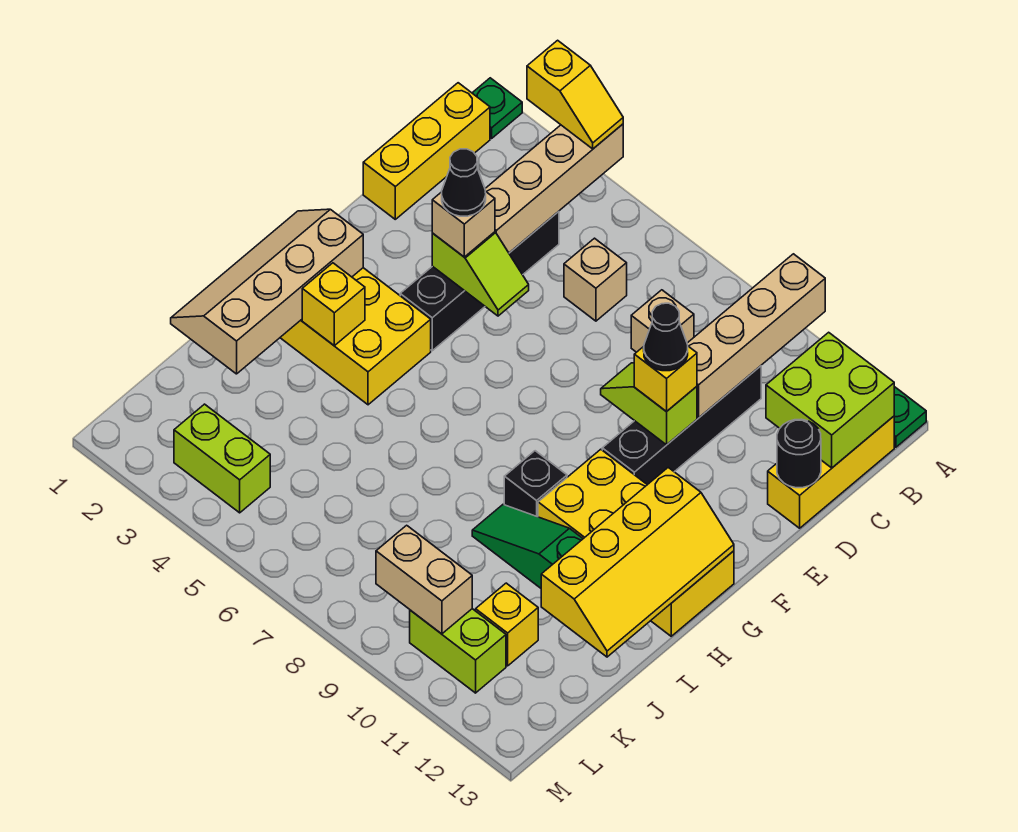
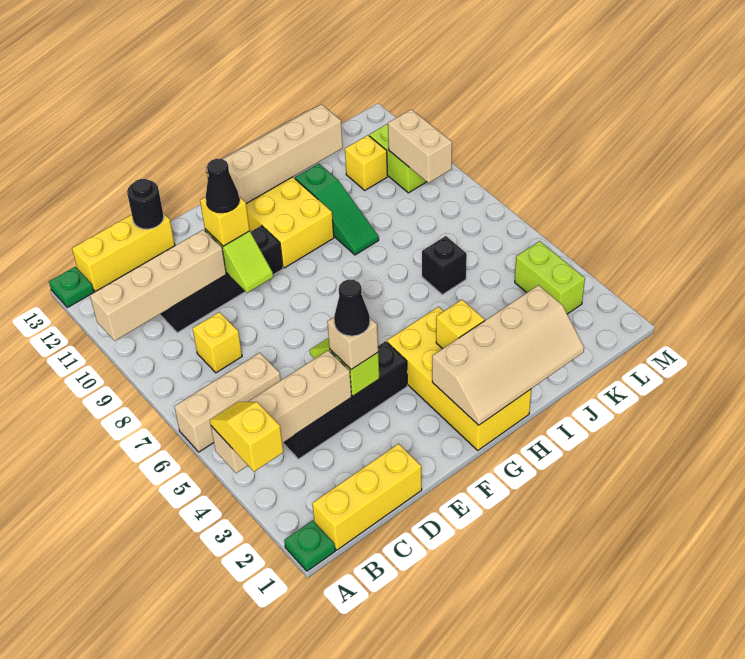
lime brick B12:C13 level 2 -> none
tan brick C6 level 1 -> tan brick A6:C6 level 1
tan brick C8 level 1 -> yellow brick C8 level 1
yellow slope G12:J13 level 2 top 12 -> tan slope G12:J13 level 2 top 12
black brick H9 level 1 -> black brick J6 level 1

